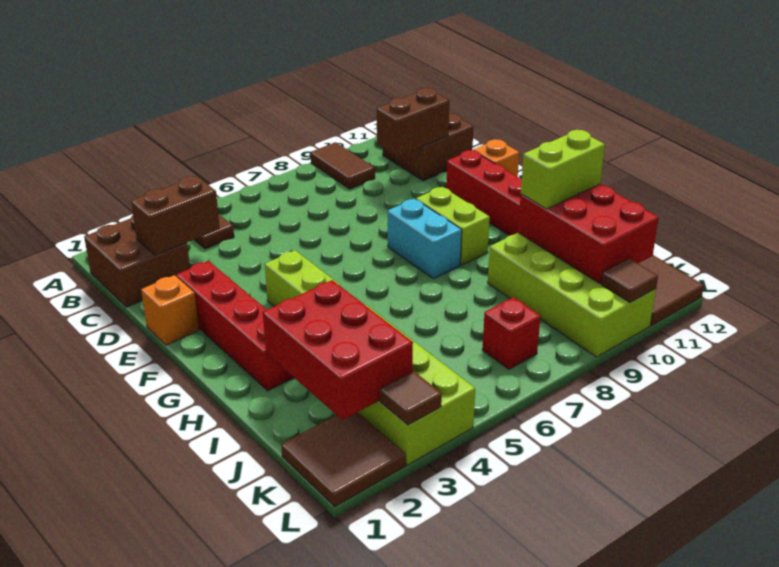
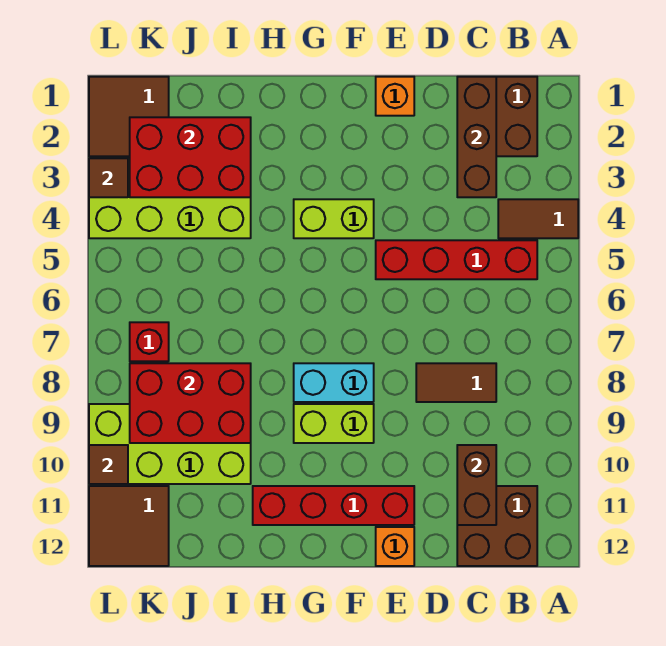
brown tile A9:B9 level 1 -> brown tile C8:D8 level 1
brown brick C2:C3 level 2 -> brown brick C1:C3 level 2
red brick E2:H2 level 1 -> red brick B5:E5 level 1
red brick I10:K11 level 2 -> red brick I8:K9 level 2
lime brick I10:I11 level 3 -> none

